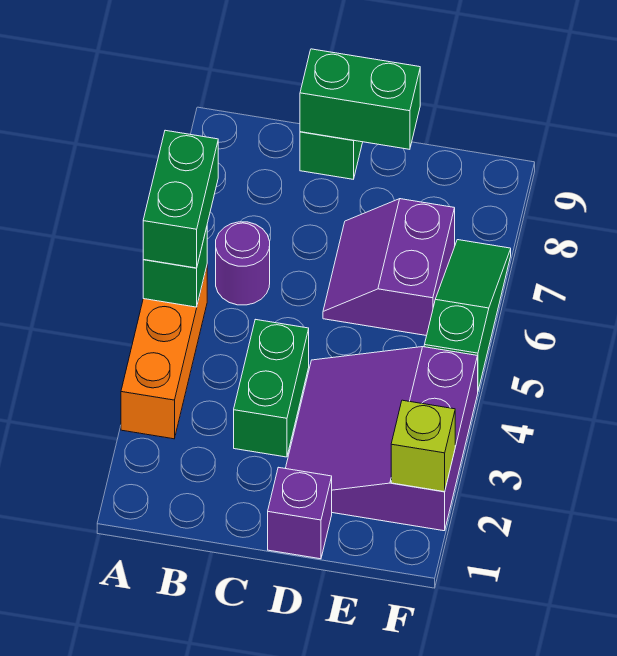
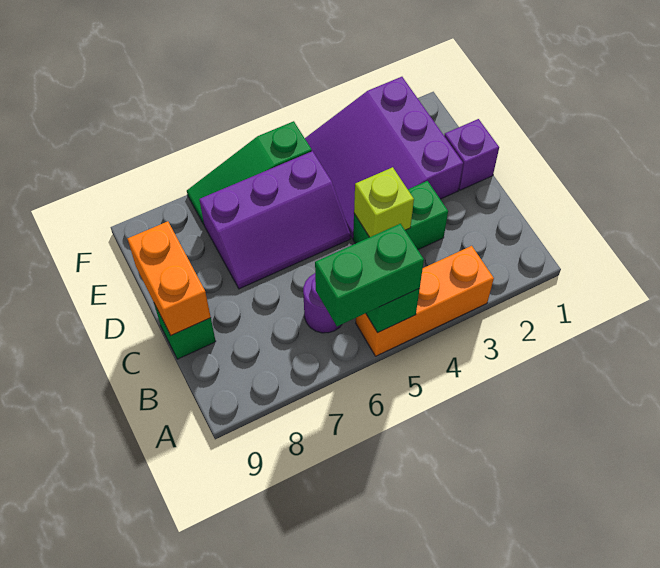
green brick C9:D9 level 2 -> orange brick C9:D9 level 2
purple slope D2:F4 level 1 top F -> purple slope D2:F4 level 1 top 2
purple slope D6:E7 level 1 top E -> purple slope D5:E7 level 1 top E
lime brick F2 level 2 -> lime brick C4 level 2

